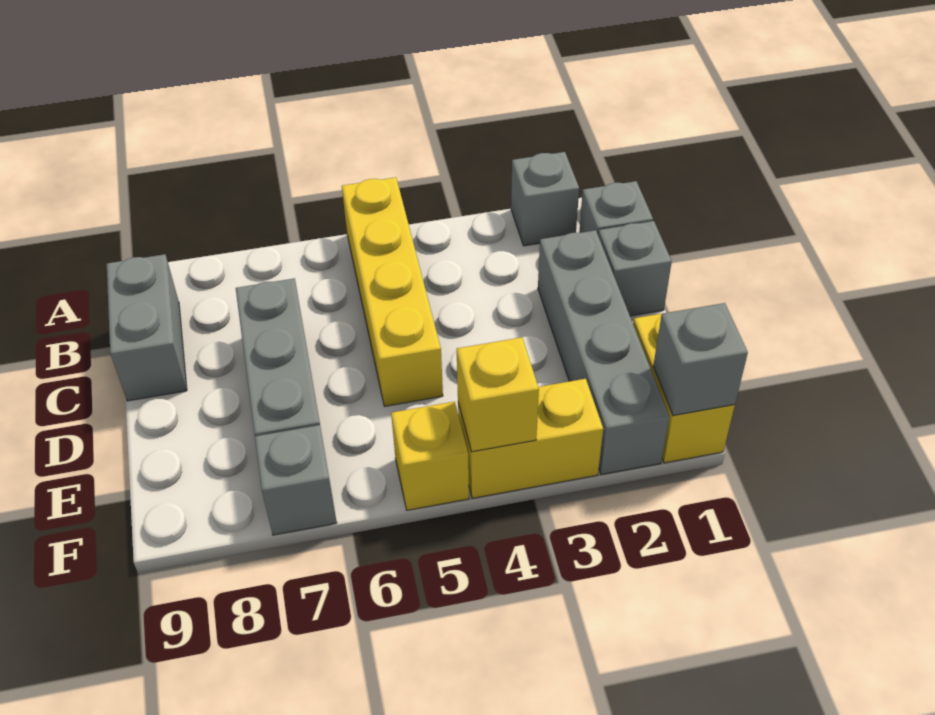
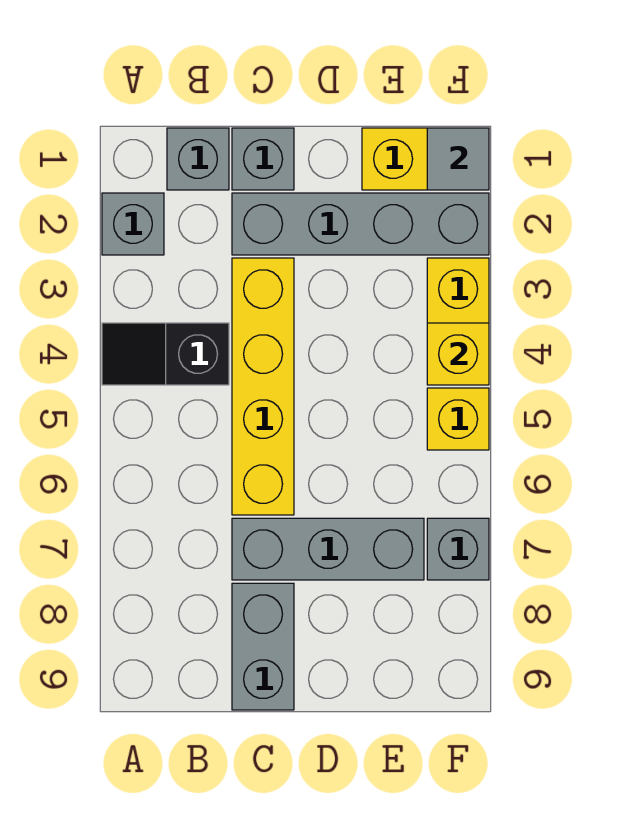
none -> black slope A4:B4 level 1 top B
yellow brick A5:D5 level 1 -> yellow brick C3:C6 level 1
grey brick B9:C9 level 1 -> grey brick C8:C9 level 1
grey brick F1 level 2 -> grey tile F1 level 2

